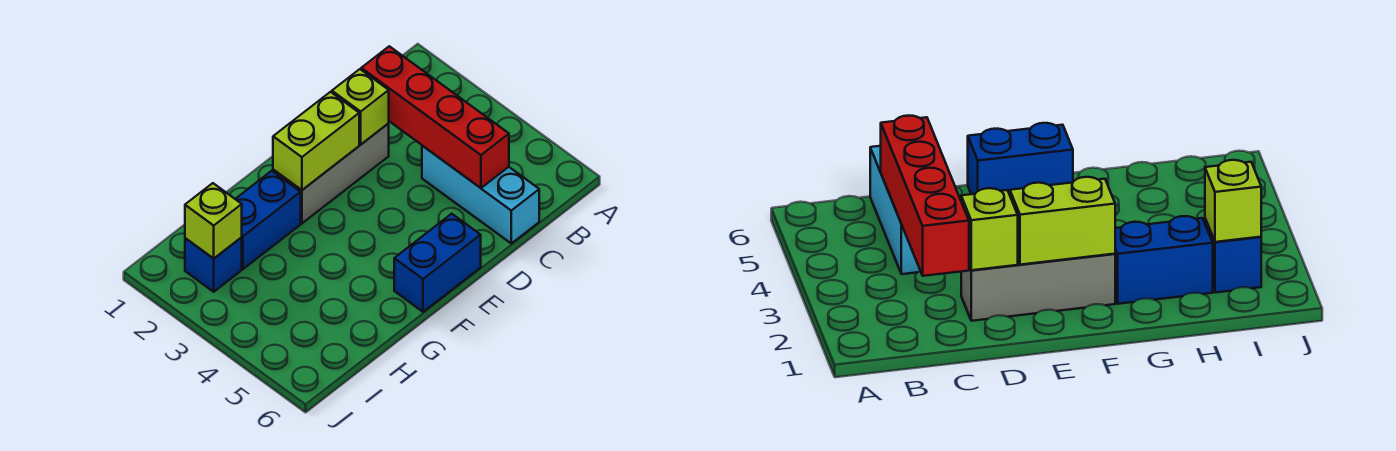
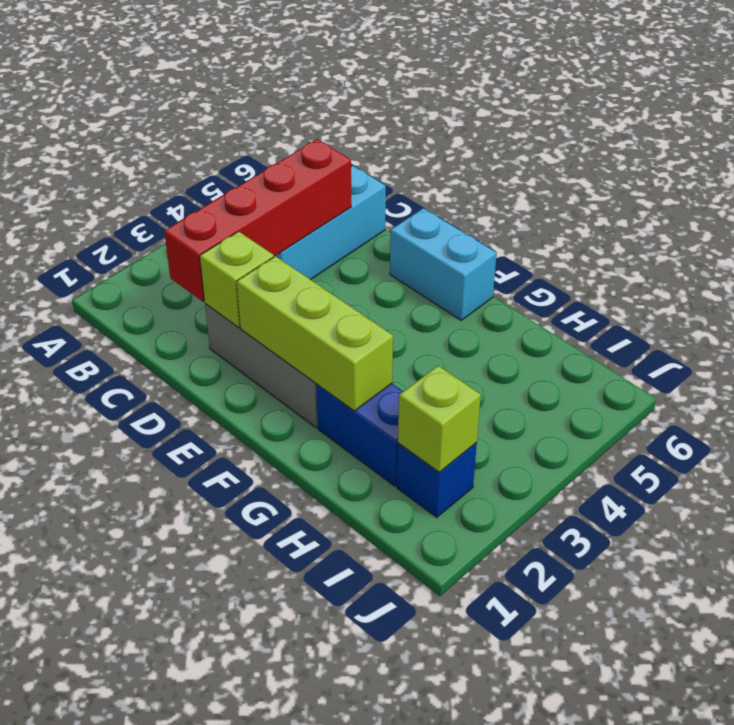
lime brick E2:F2 level 2 -> lime brick E2:G2 level 2
blue brick E6:F6 level 1 -> cyan brick E6:F6 level 1

